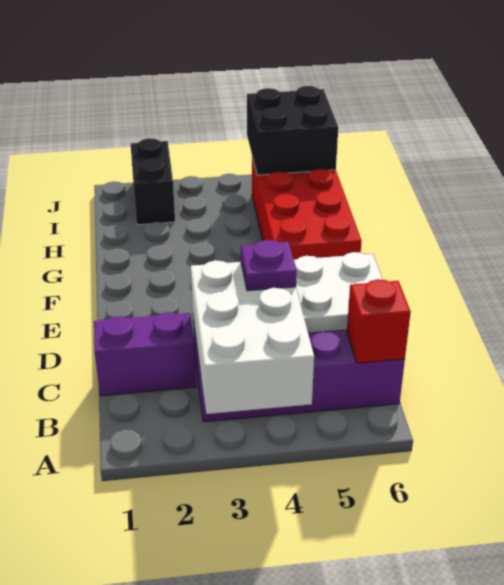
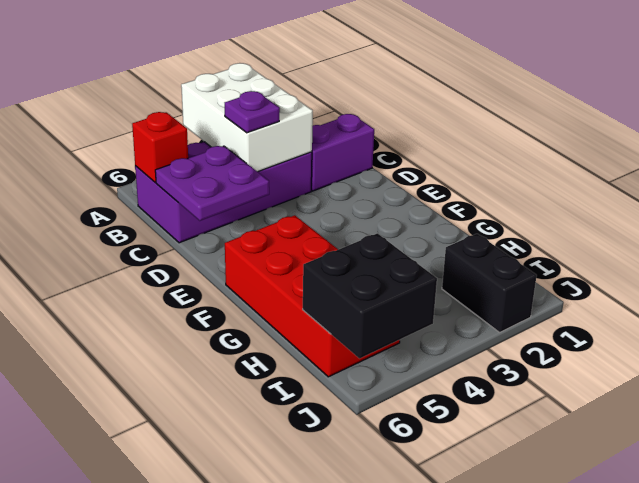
white plate C5:D6 level 2 -> purple plate C5:D6 level 2

